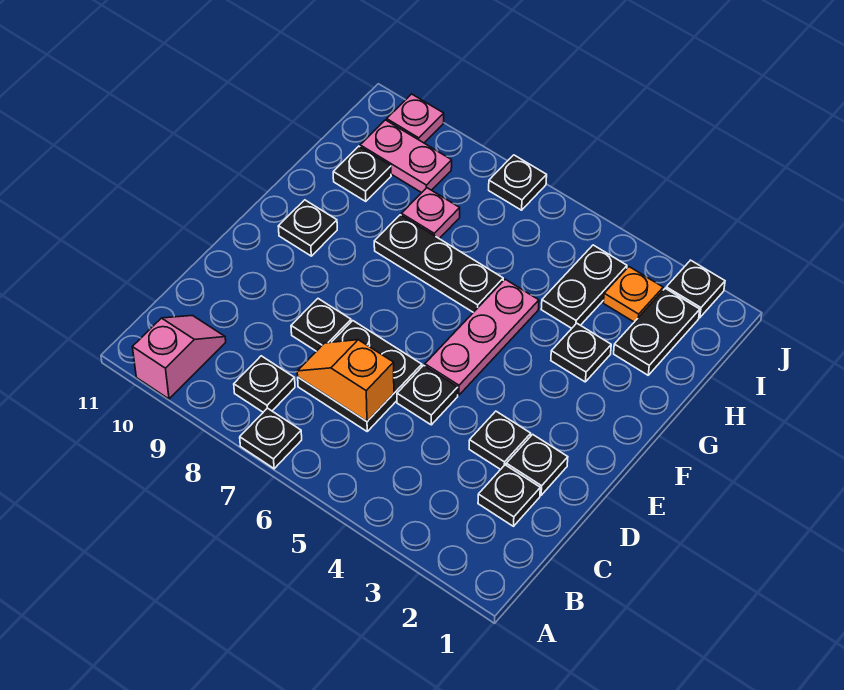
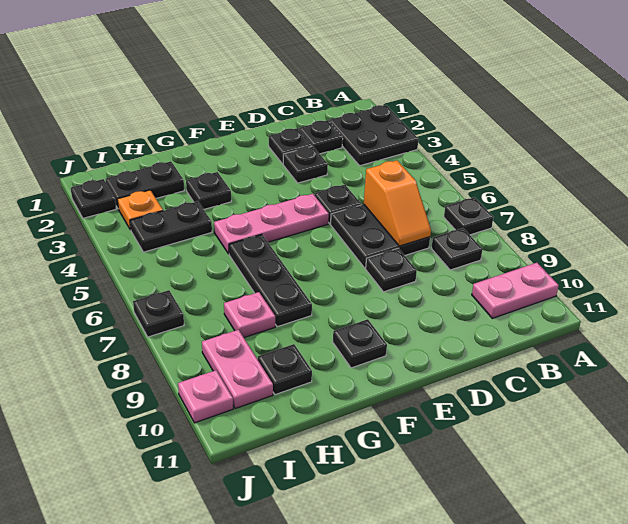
none -> black plate A2:B3 level 1
pink slope A10:B10 level 1 top A -> pink plate A10:B10 level 1

